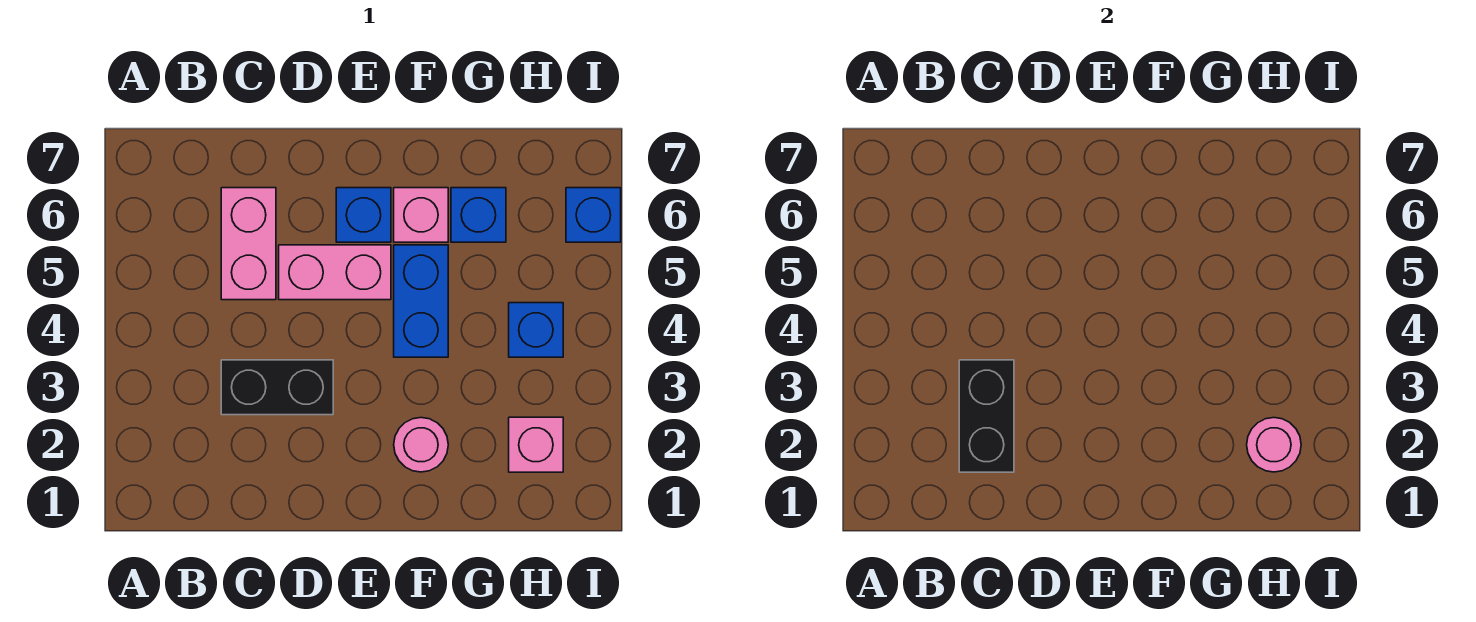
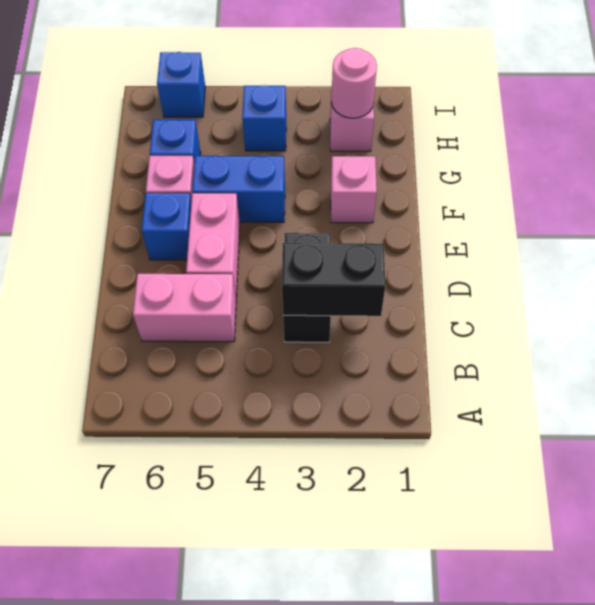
pink round brick F2 level 1 -> pink brick F2 level 1

